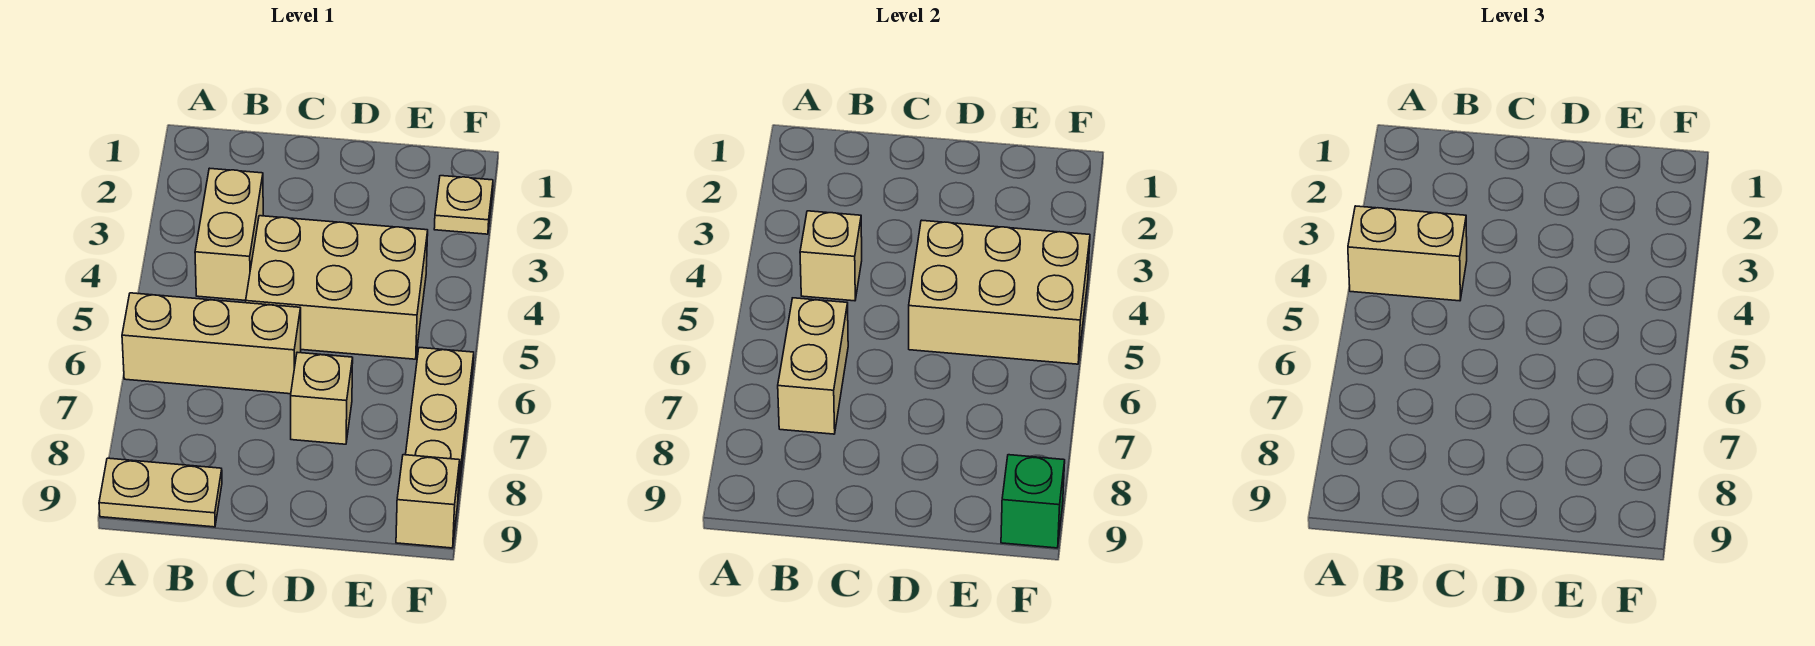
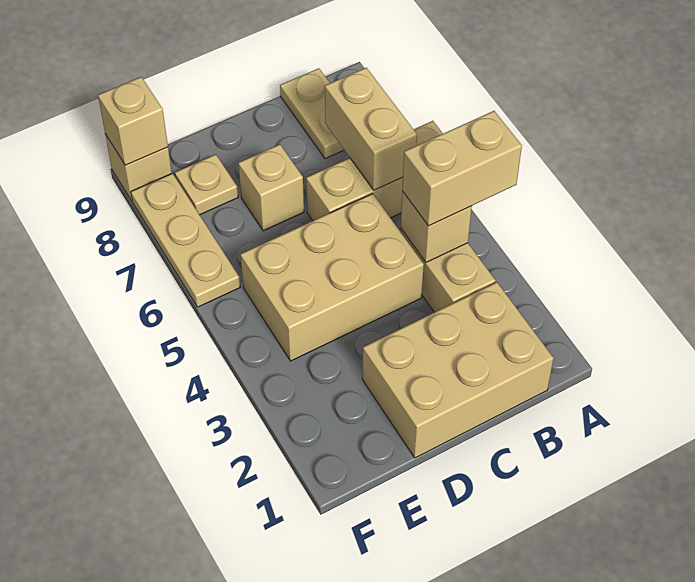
tan plate A9:B9 level 1 -> tan plate B8:B9 level 1
tan brick D4:F5 level 2 -> tan brick B1:D2 level 1
tan plate F2 level 1 -> tan plate E8 level 1
green brick F9 level 2 -> tan brick F9 level 2

